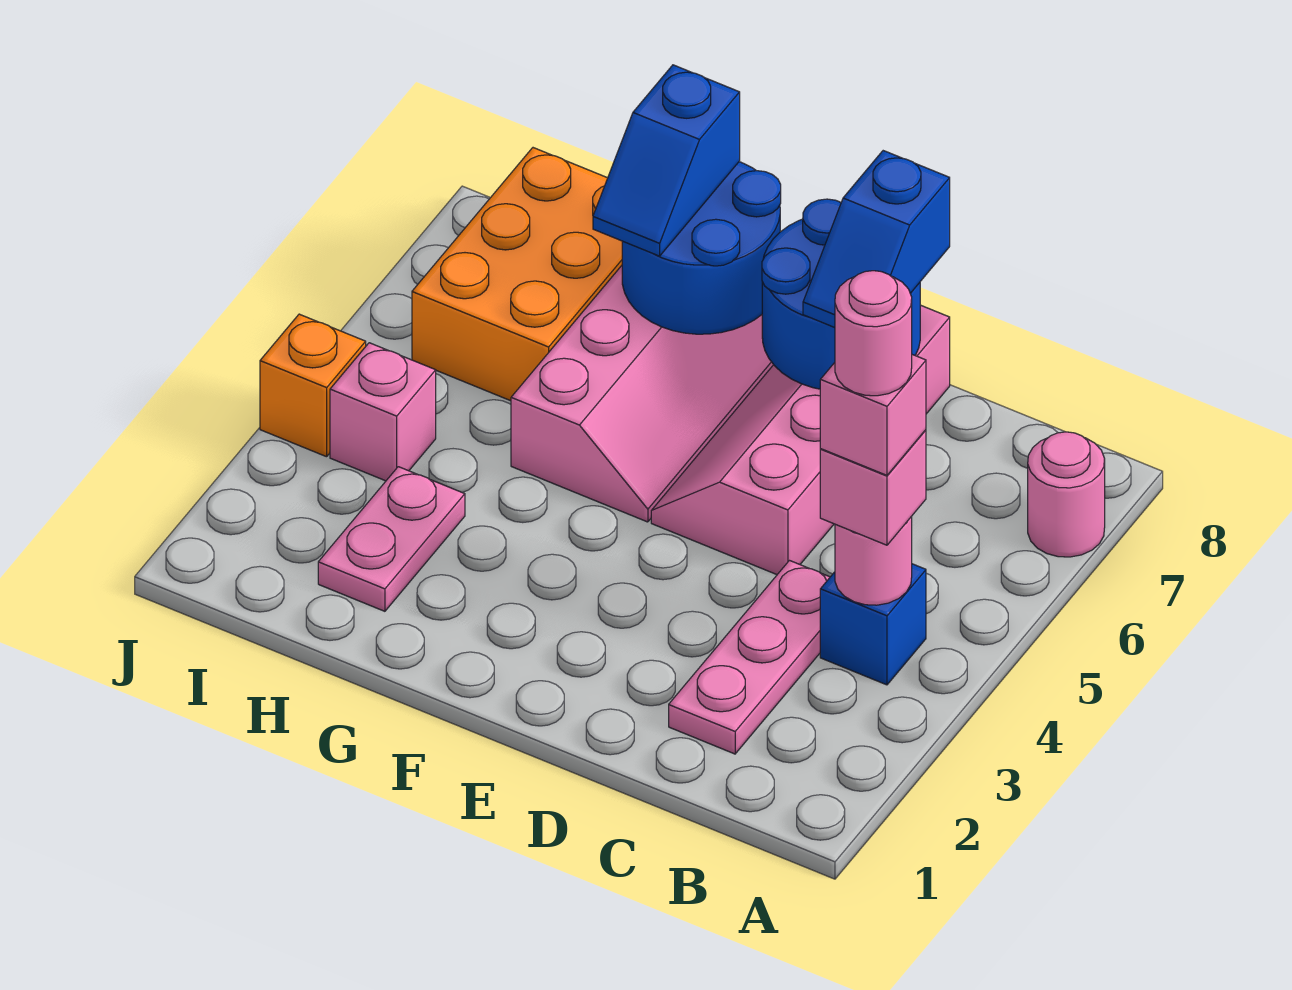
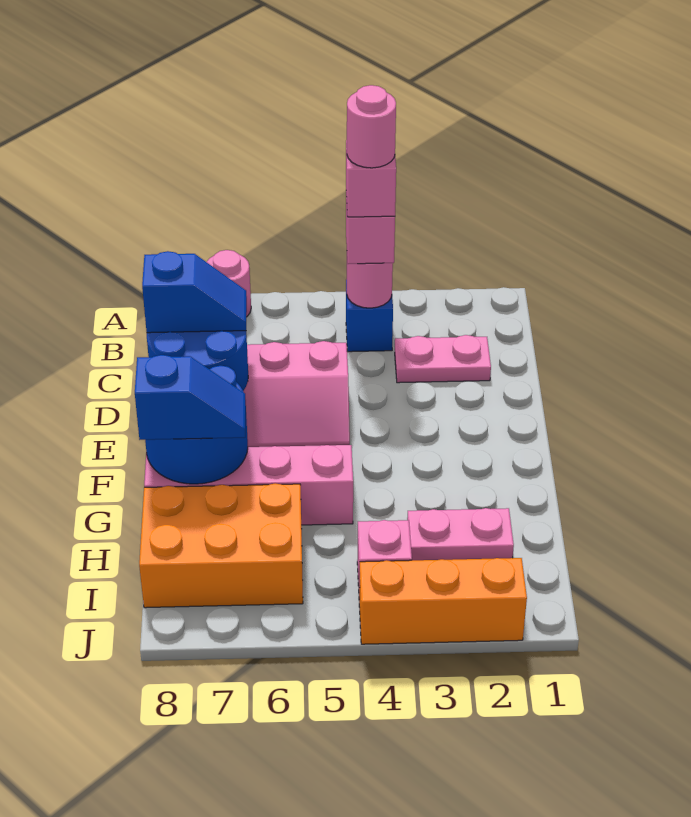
pink plate C2:C4 level 1 -> pink plate C2:C3 level 1
orange brick J4 level 1 -> orange brick J2:J4 level 1

